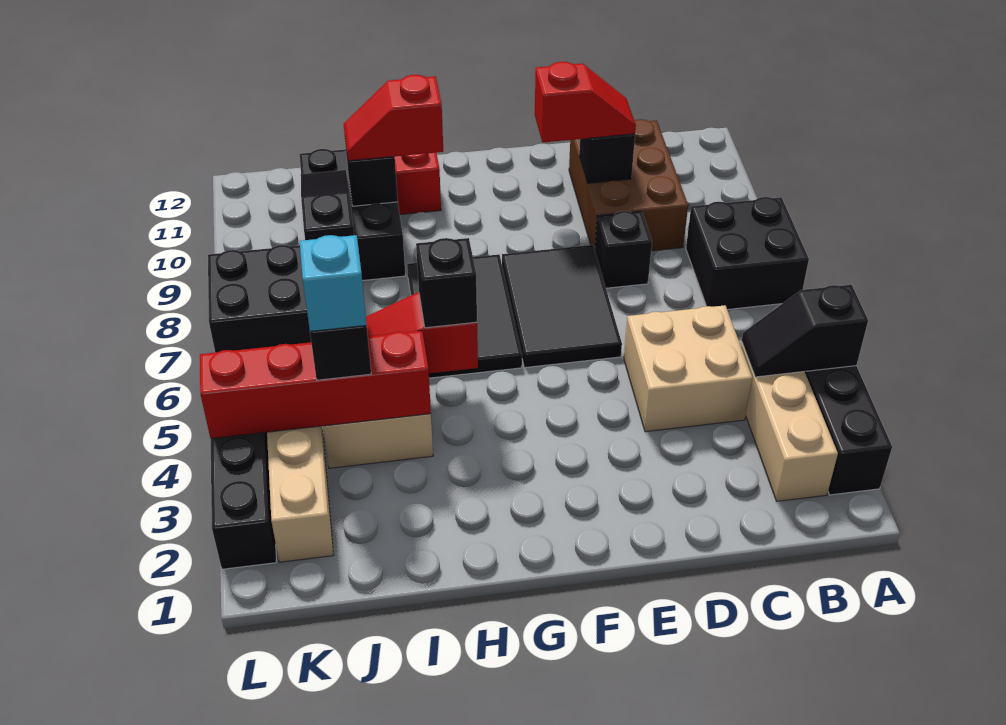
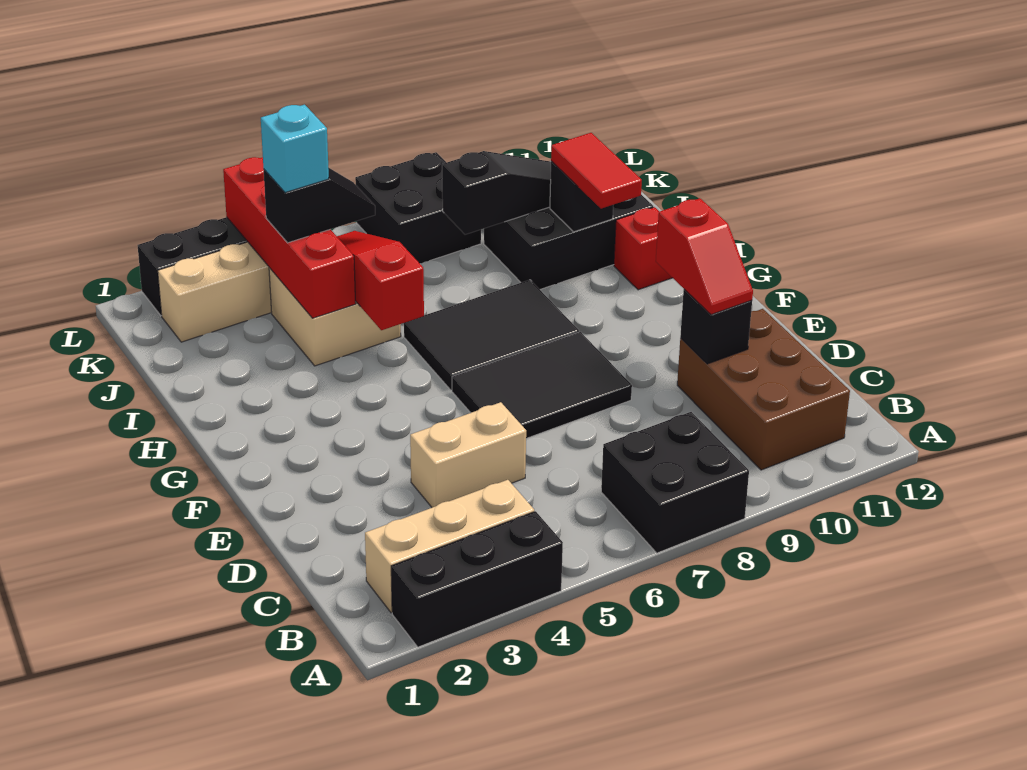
black slope A4:B4 level 2 top A -> none
tan brick C4:D5 level 1 -> tan brick D4:D5 level 1
brown brick C9:D11 level 1 -> brown brick B10:D11 level 1
black brick D8 level 1 -> none
black brick H5 level 3 -> none
red slope H10:I10 level 3 top H -> red tile H10:I10 level 3

